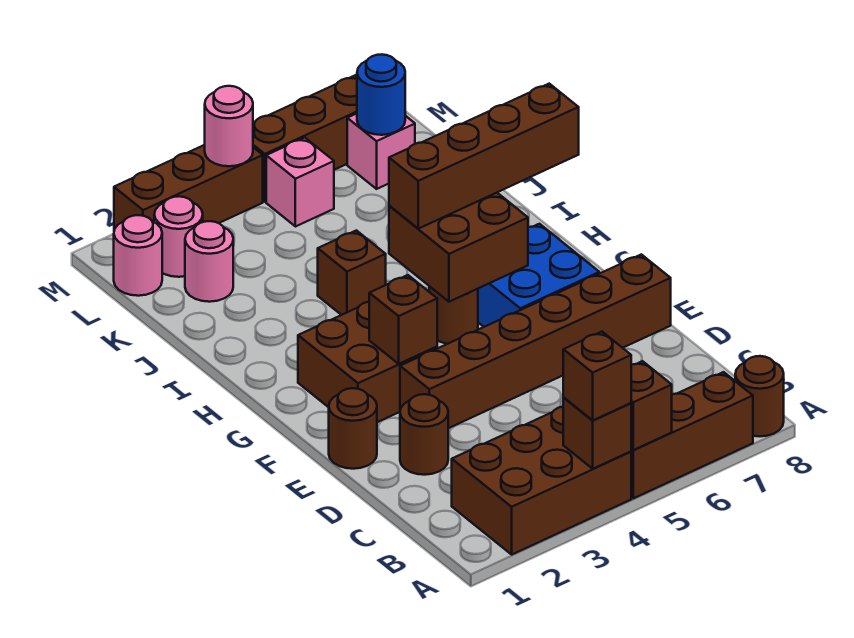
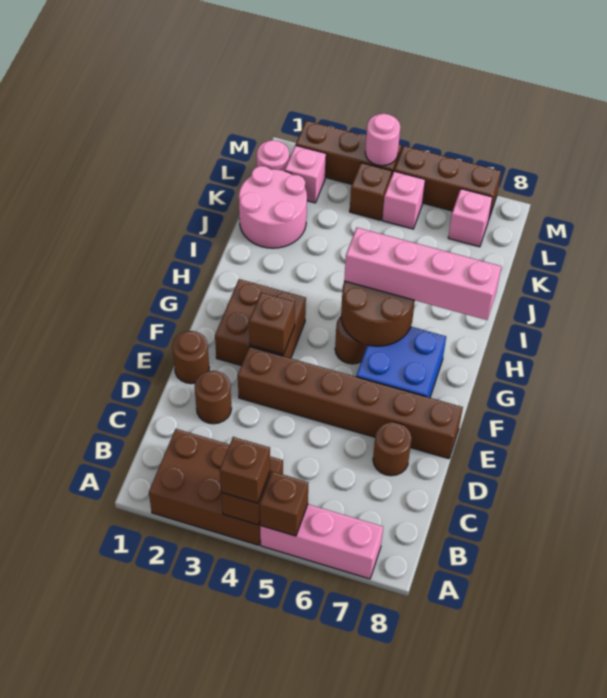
brown brick A5:A7 level 1 -> pink brick A5:A7 level 1
brown round brick A8 level 1 -> brown round brick D7 level 1
brown brick G5:H6 level 2 -> brown round brick G5:H6 level 2
brown brick H5:H8 level 3 -> pink brick H5:H8 level 3
brown brick I4 level 1 -> brown brick L4 level 1
pink round brick K2 level 1 -> pink round brick J1:K2 level 1
pink round brick L2 level 1 -> pink brick L2 level 1
blue round brick L7 level 2 -> none

